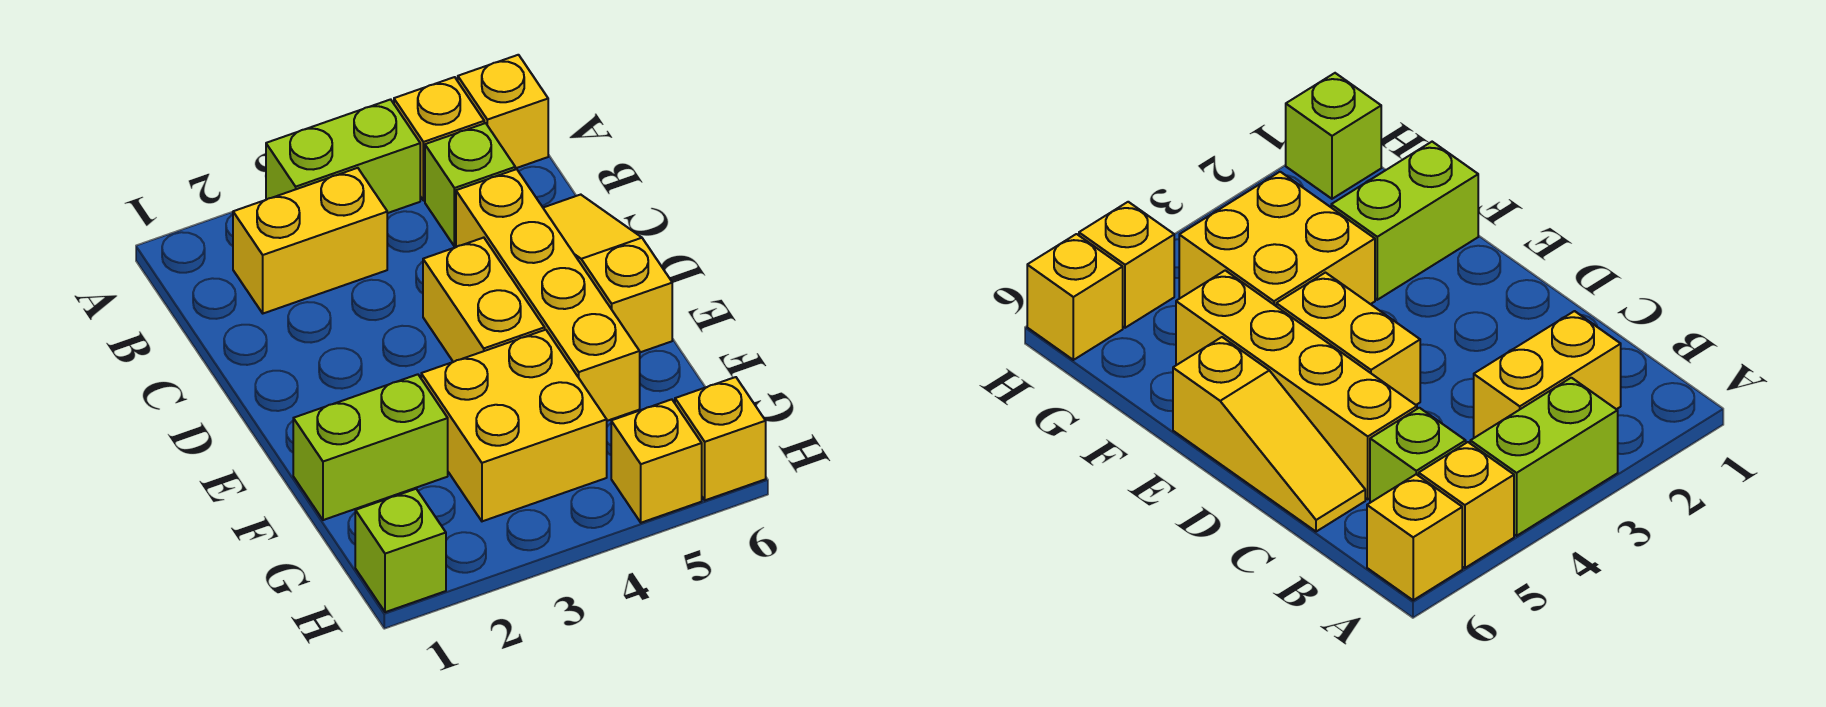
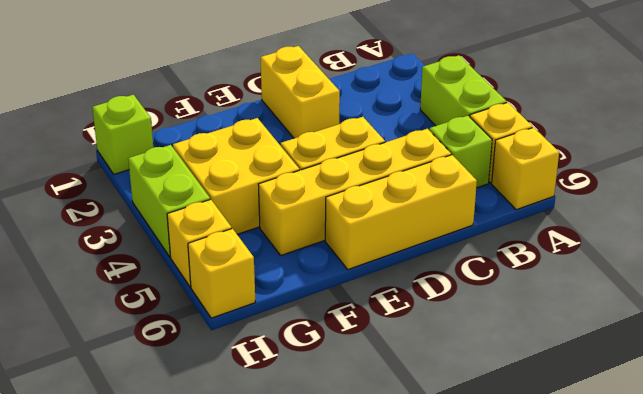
yellow brick B2:B3 level 1 -> yellow brick D1:D2 level 1
yellow slope C6:E6 level 1 top E -> yellow brick C6:E6 level 1
lime brick F1:F2 level 1 -> lime brick H3:H4 level 1

